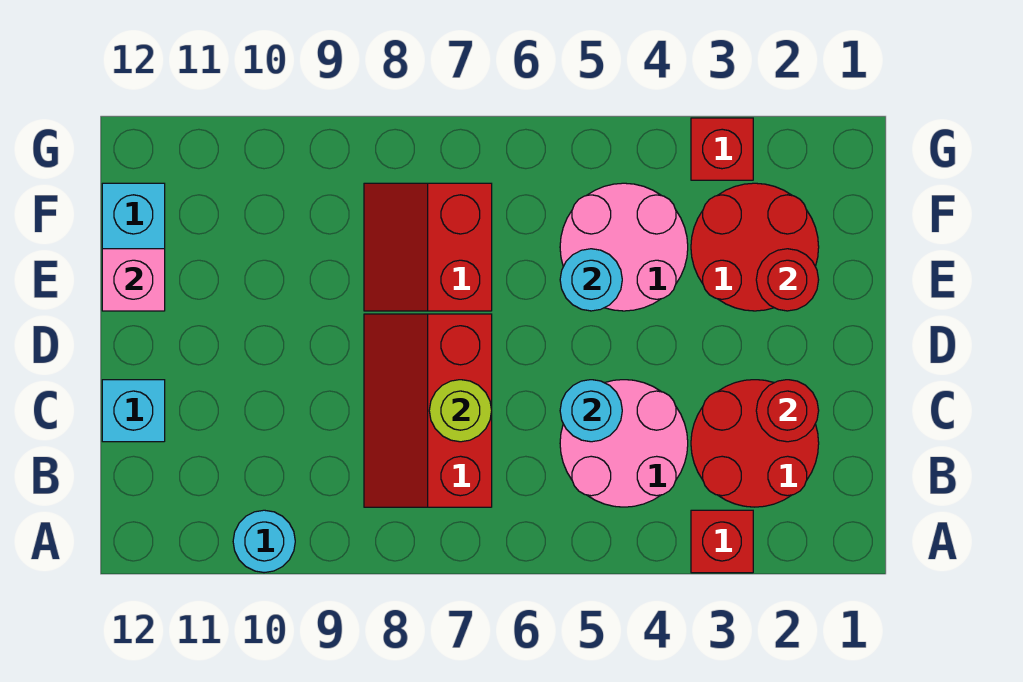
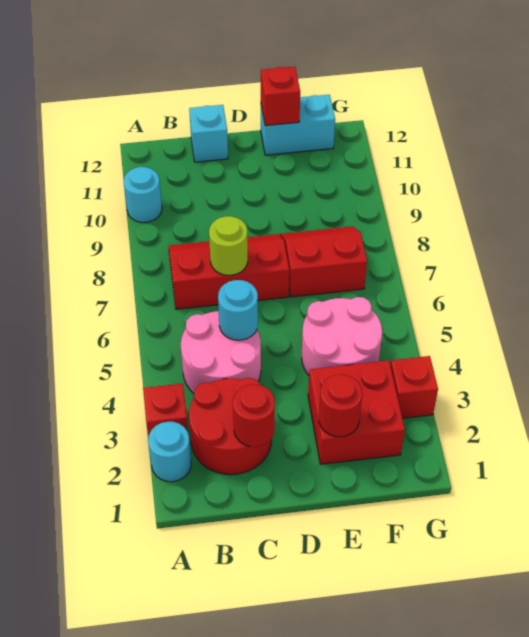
red round brick E2:F3 level 1 -> red brick E2:F3 level 1
cyan round brick E5 level 2 -> cyan round brick A2 level 1
pink brick E12 level 2 -> red brick E12 level 2

